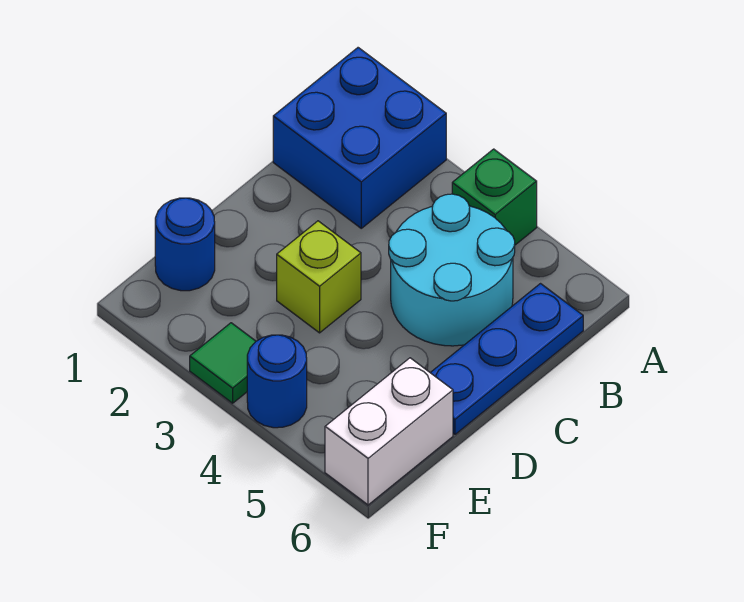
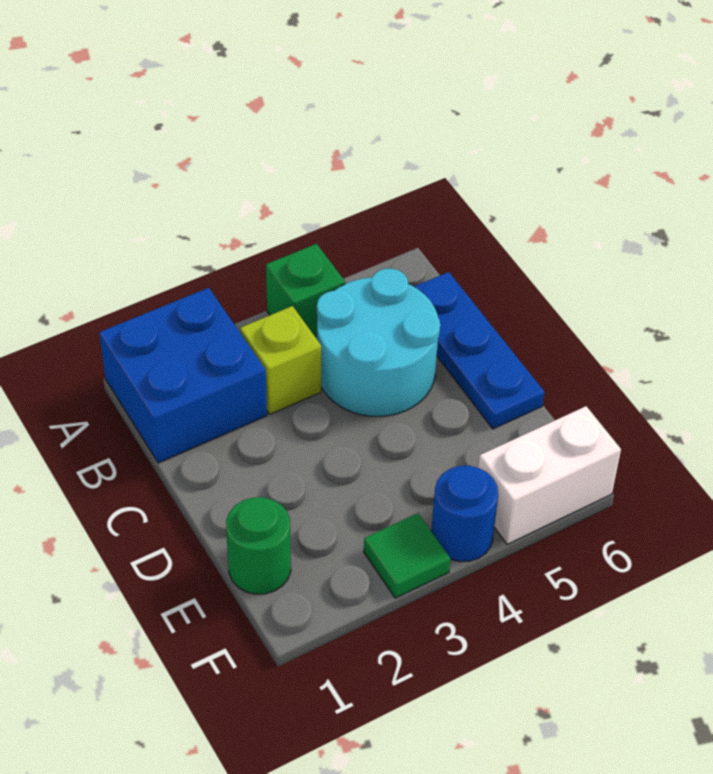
lime brick D3 level 1 -> lime brick B3 level 1
blue round brick E1 level 1 -> green round brick E1 level 1
white brick E6:F6 level 1 -> white brick F5:F6 level 1

